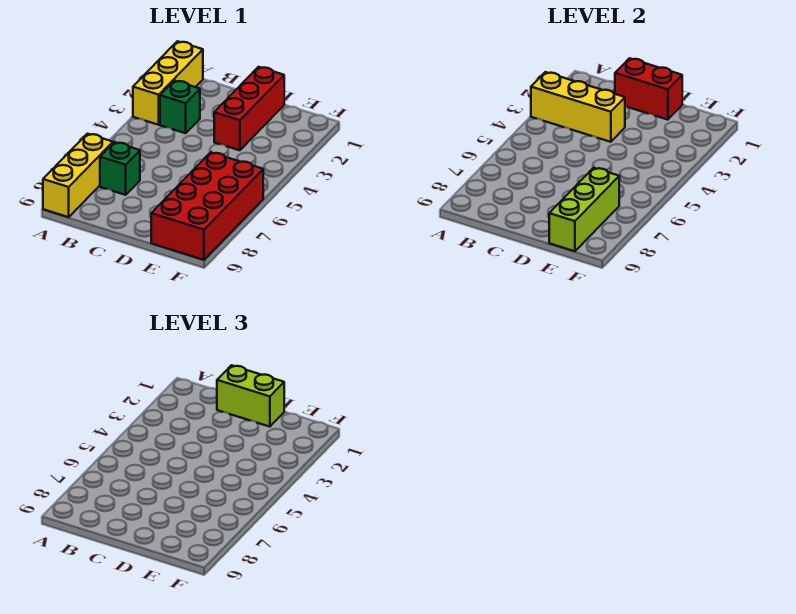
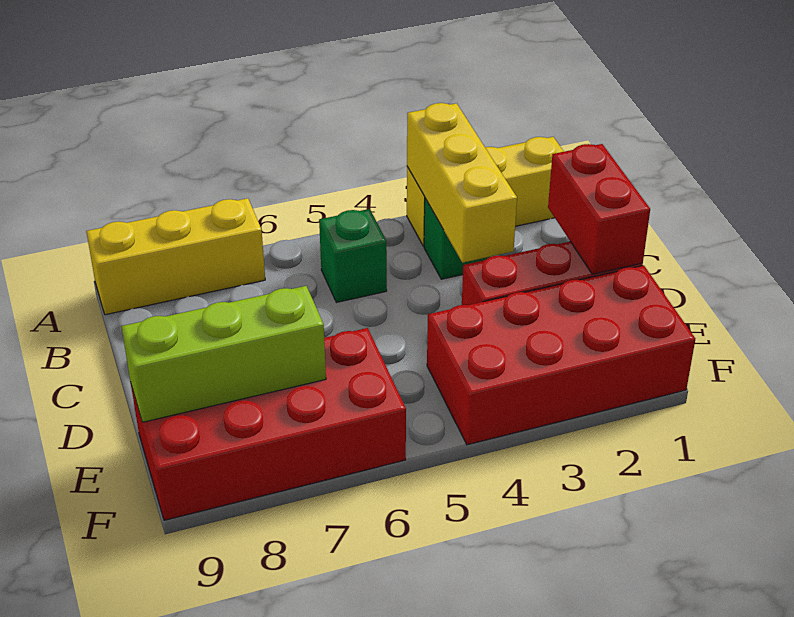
green brick B7 level 1 -> green brick B5 level 1
lime brick C1:D1 level 3 -> none
none -> red brick E1:F4 level 1

